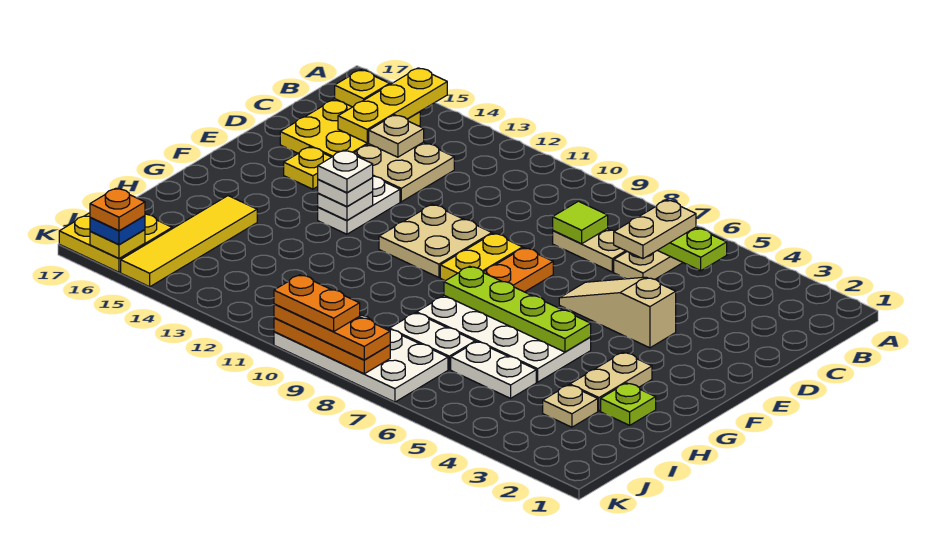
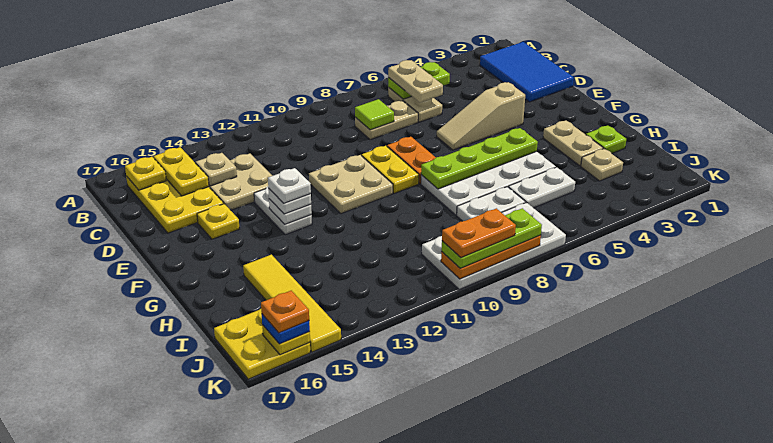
yellow plate A15:C15 level 2 -> yellow plate B15:C15 level 2
none -> blue tile B1:D2 level 1
orange plate K8:K10 level 3 -> lime plate K8:K10 level 3

